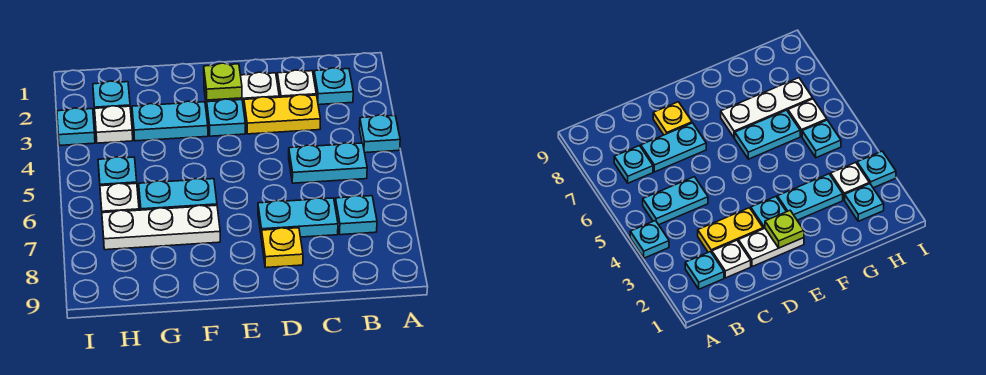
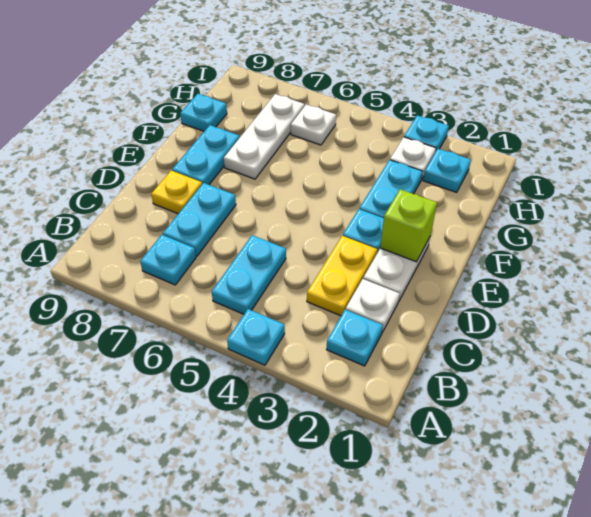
lime plate E2 level 2 -> lime brick E2 level 2
cyan plate F6:G6 level 1 -> cyan plate E8:F8 level 1
cyan plate H5 level 1 -> cyan plate G9 level 1

